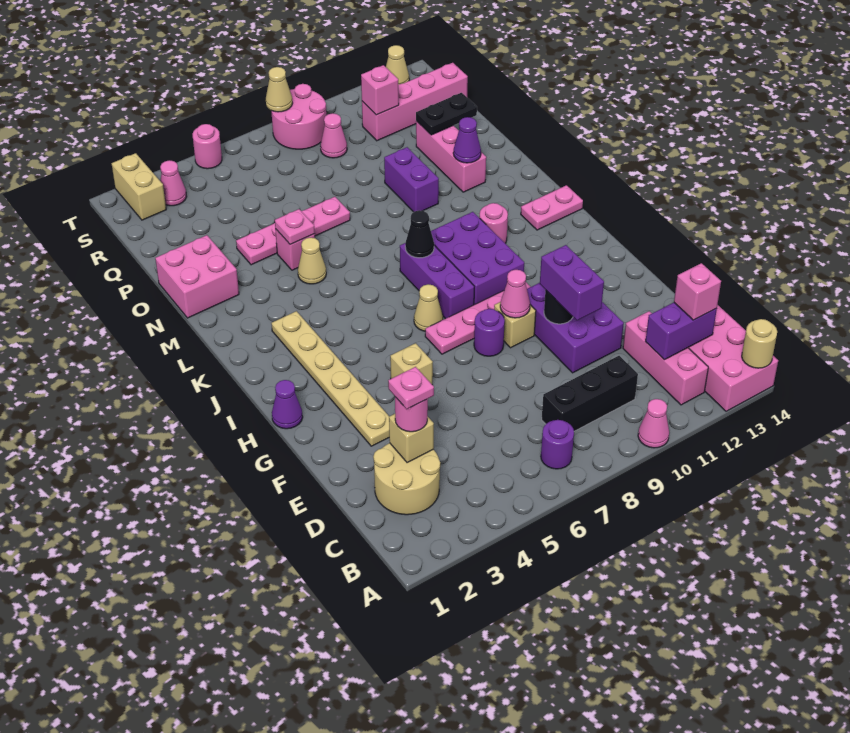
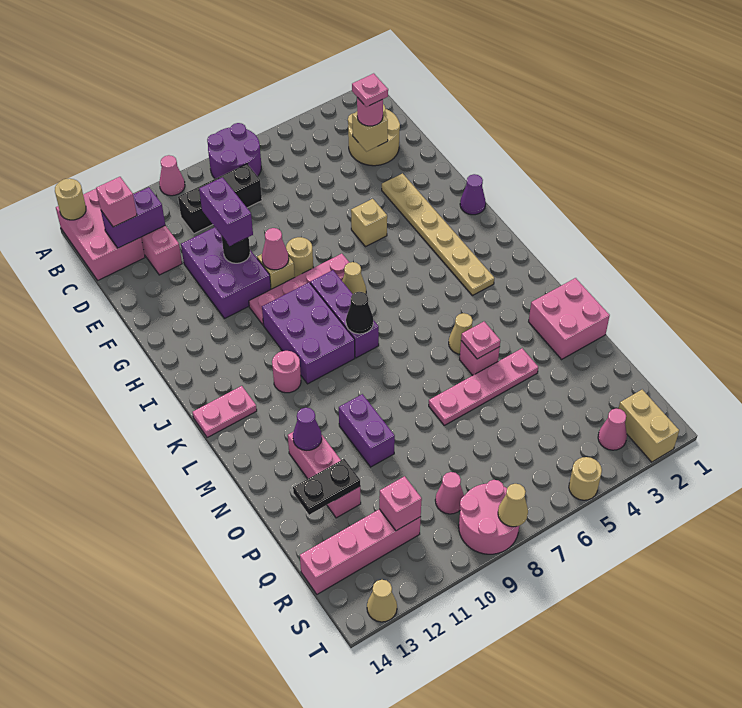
purple round brick B7 level 1 -> purple round brick A7:B8 level 1
purple round brick G8 level 1 -> tan round brick G8 level 1
pink round brick T5 level 1 -> tan round brick T5 level 1

